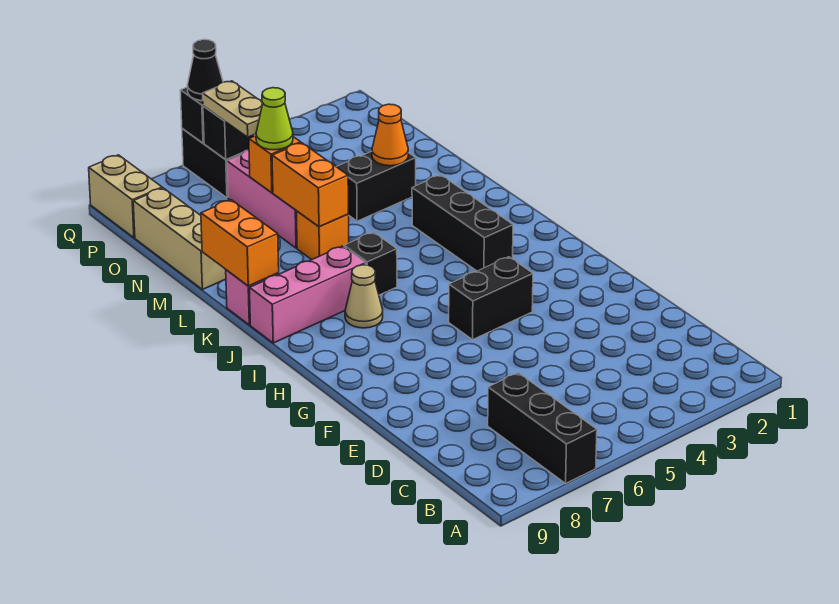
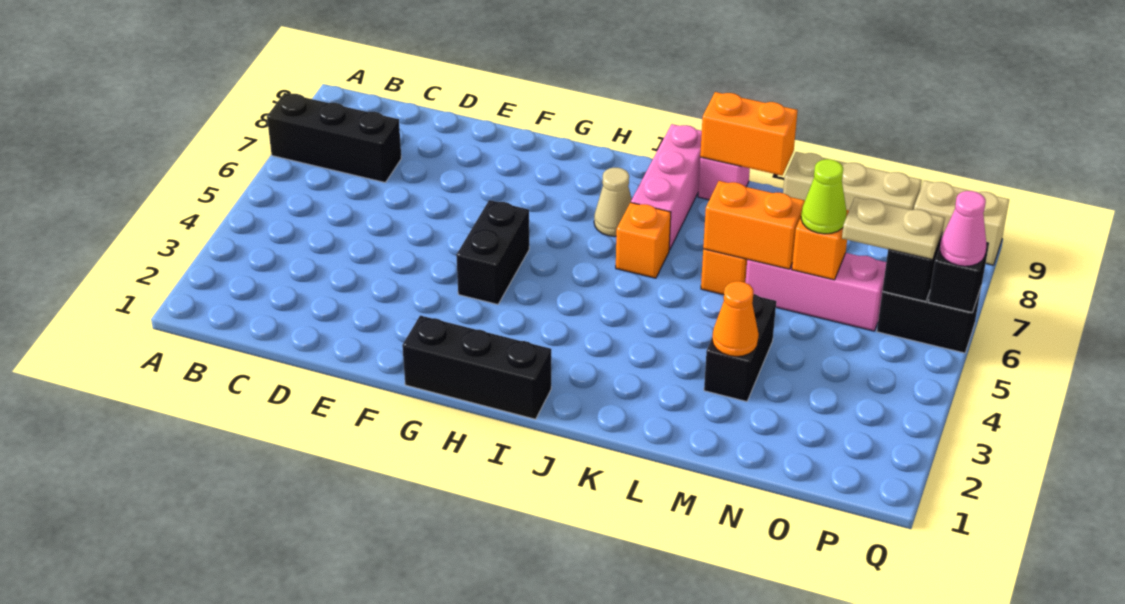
black brick I3:K3 level 1 -> black brick G1:I1 level 1
black brick J6 level 1 -> orange brick J6 level 1
black cone Q6 level 3 -> pink cone Q6 level 3

